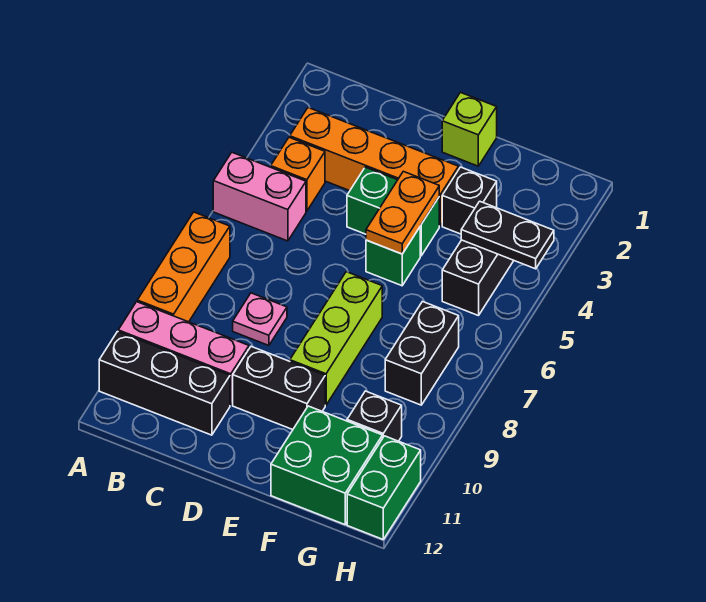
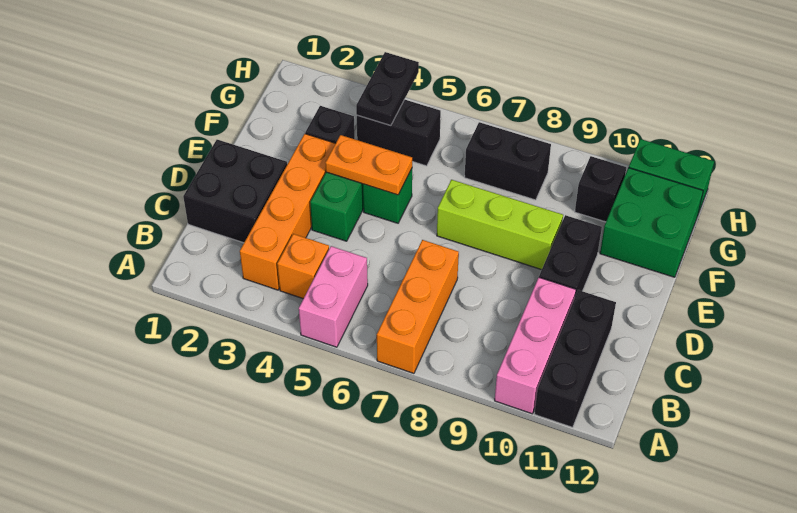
orange brick A7:A9 level 1 -> orange brick A7:C7 level 1
none -> black brick C1:D2 level 1
pink plate C8 level 1 -> none
lime brick E1 level 1 -> none

